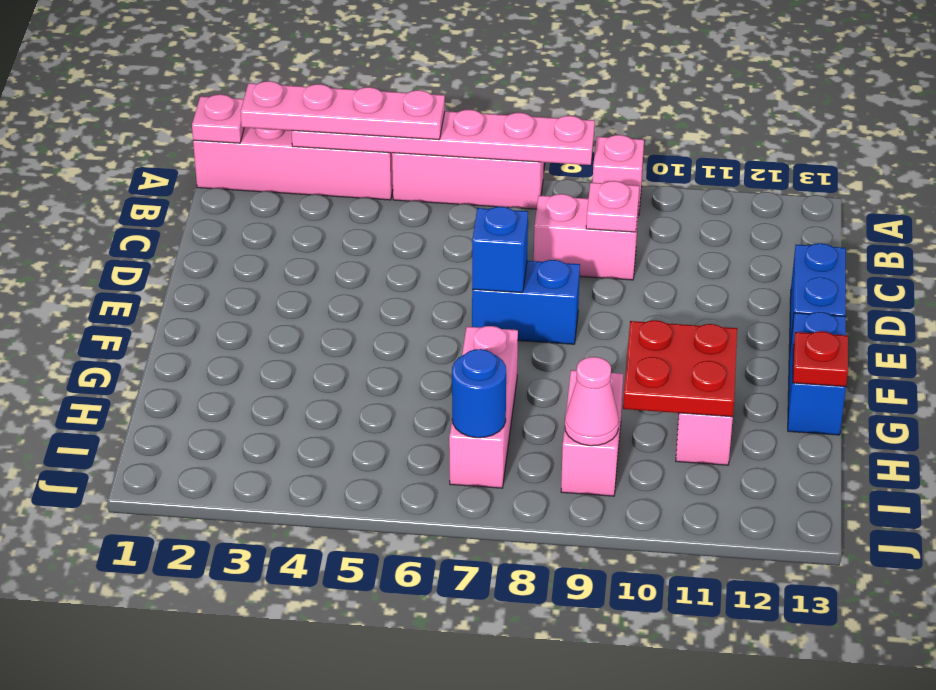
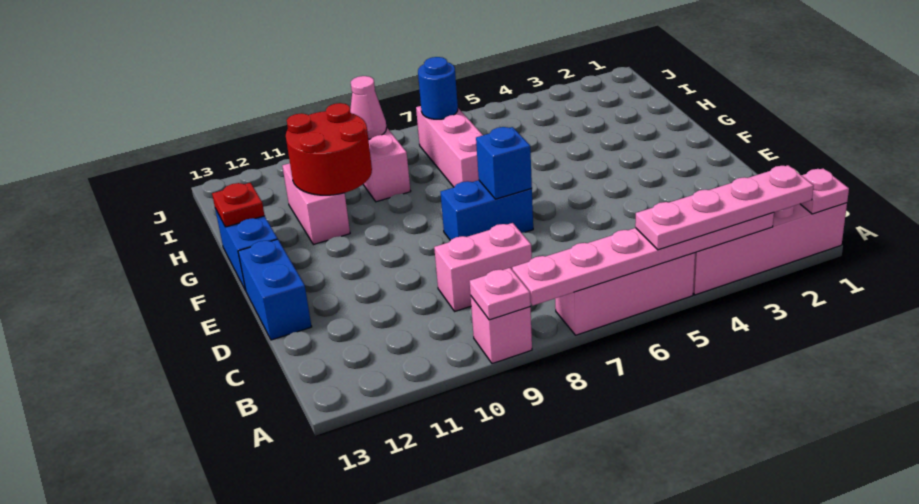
pink plate C9 level 2 -> pink plate A9 level 2
red plate G10:H11 level 2 -> red round brick G10:H11 level 2

